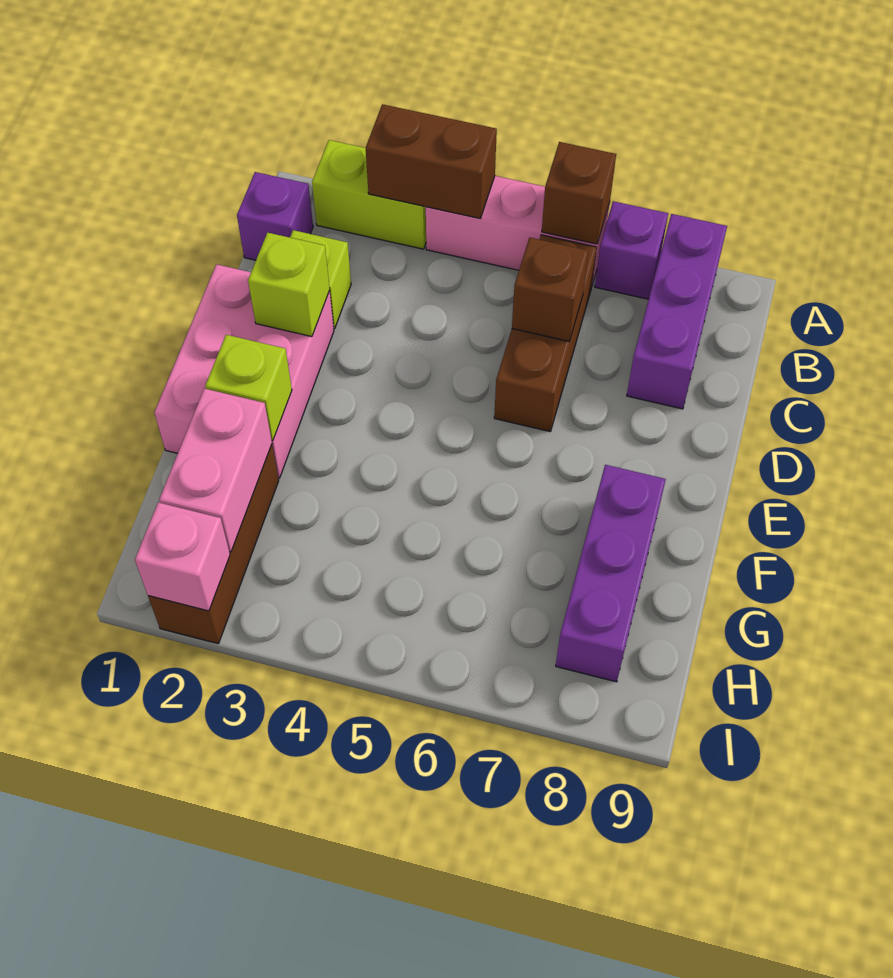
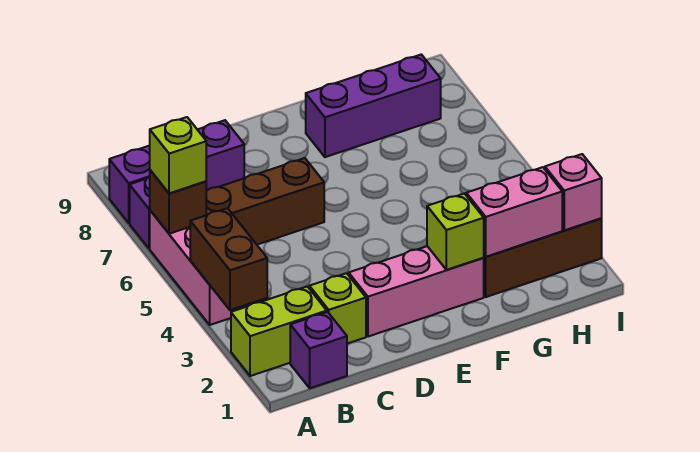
lime brick A2:A3 level 1 -> lime brick A2:B2 level 1
brown brick C6 level 2 -> none
pink brick D1:F2 level 1 -> pink brick D2:F2 level 1
lime brick D2 level 2 -> lime brick A6 level 3

